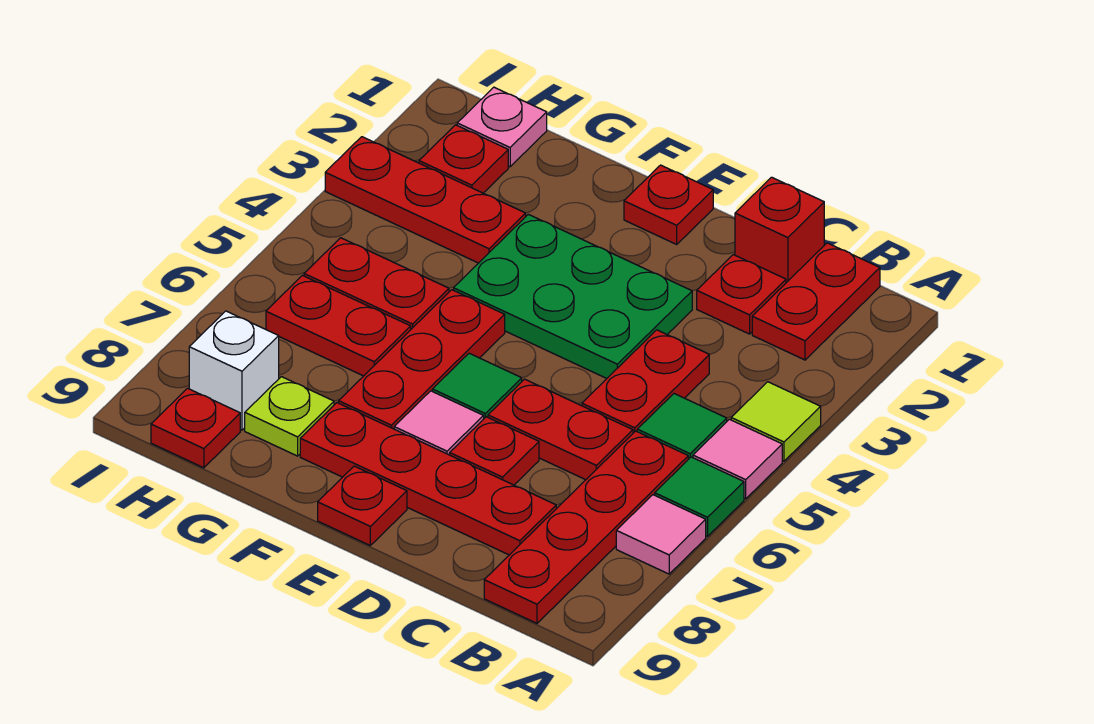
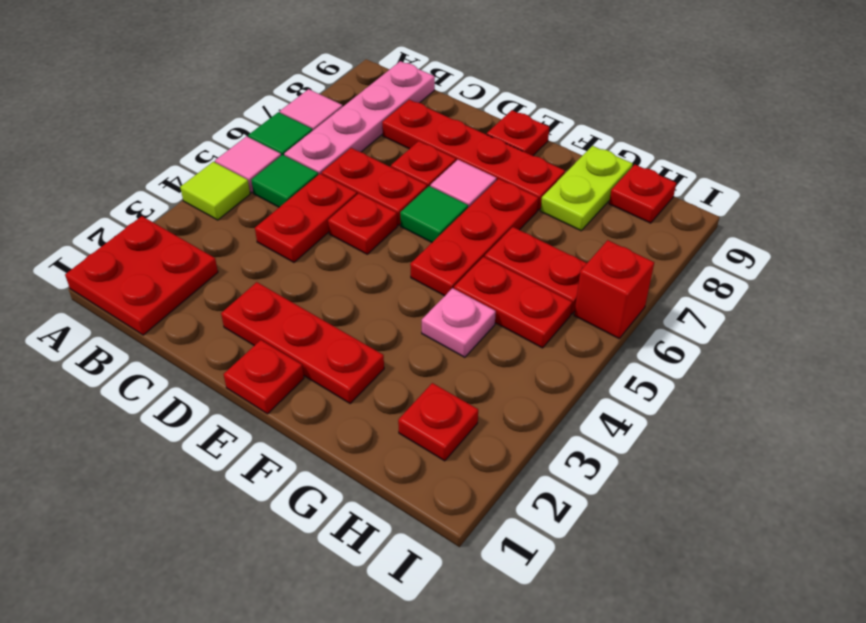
red plate B1:B2 level 1 -> red plate A1:B2 level 1
red plate B6:B9 level 1 -> pink plate B6:B9 level 1
red brick C1 level 1 -> red brick I6 level 1
red plate C2 level 1 -> red plate D5 level 1
green plate D3:F4 level 1 -> none
red plate G3:I3 level 1 -> red plate D2:F2 level 1
lime plate G8 level 1 -> lime plate G8:G9 level 1
pink plate H1 level 1 -> pink plate G4 level 1
white brick H8 level 1 -> none

